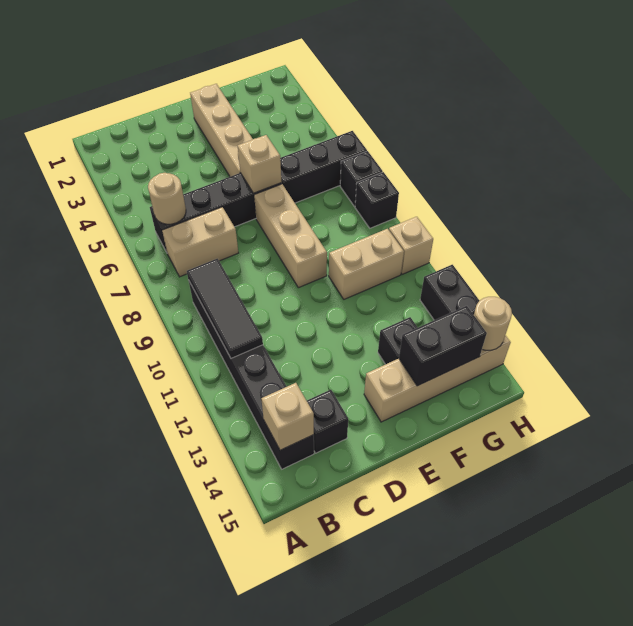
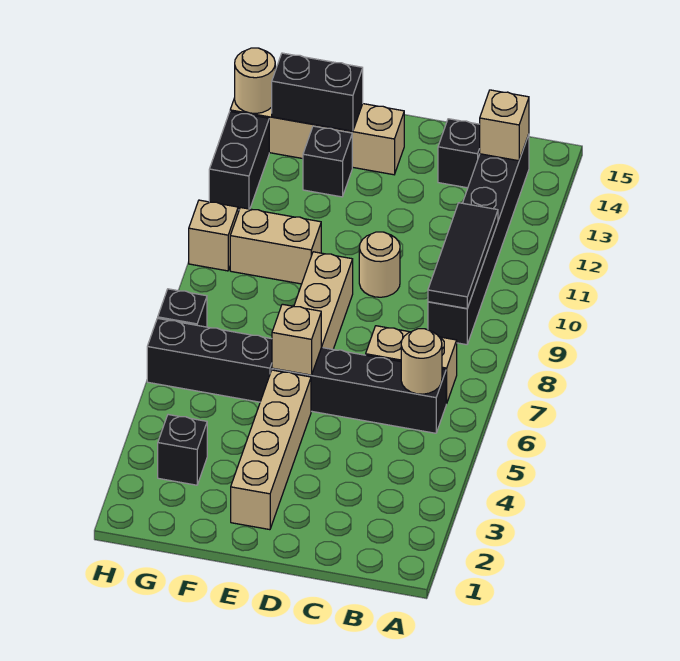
none -> tan round brick D10 level 1
black brick H8 level 1 -> black brick G3 level 1

